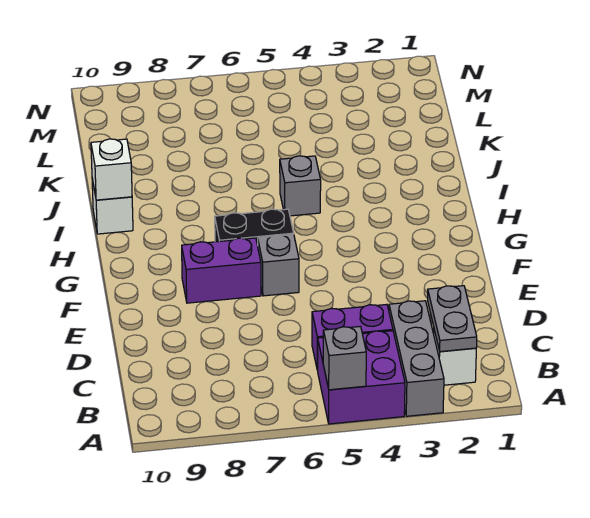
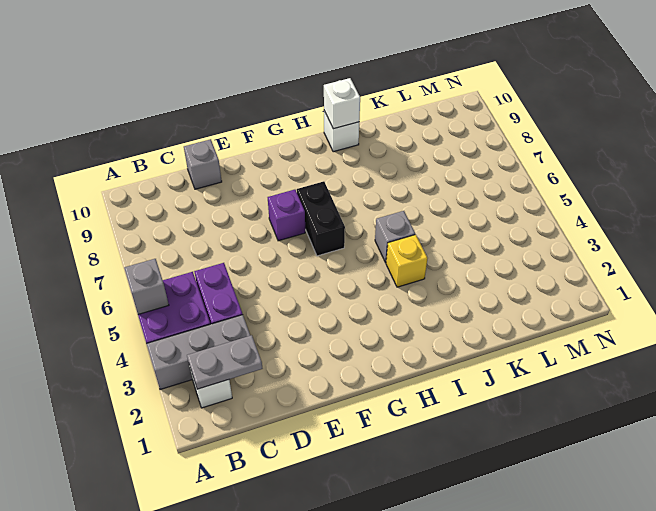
grey brick F6 level 1 -> grey brick D10 level 1
purple brick F7:F8 level 1 -> purple brick F7 level 1
none -> yellow brick I4 level 1

